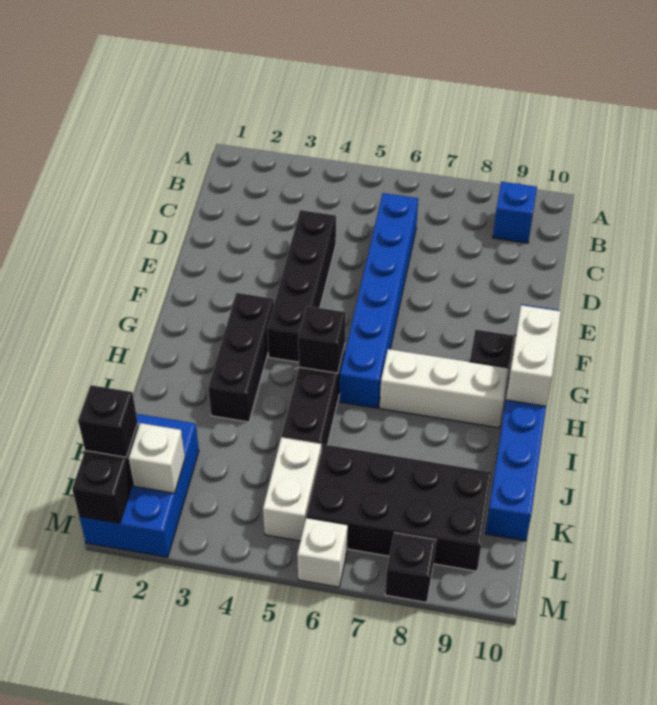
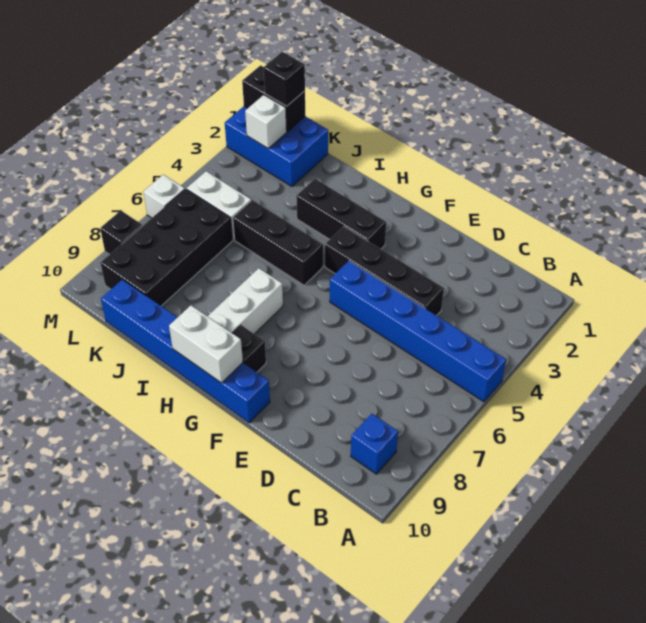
blue brick C6:H6 level 1 -> blue brick A5:F5 level 1
black brick H5 level 2 -> none

